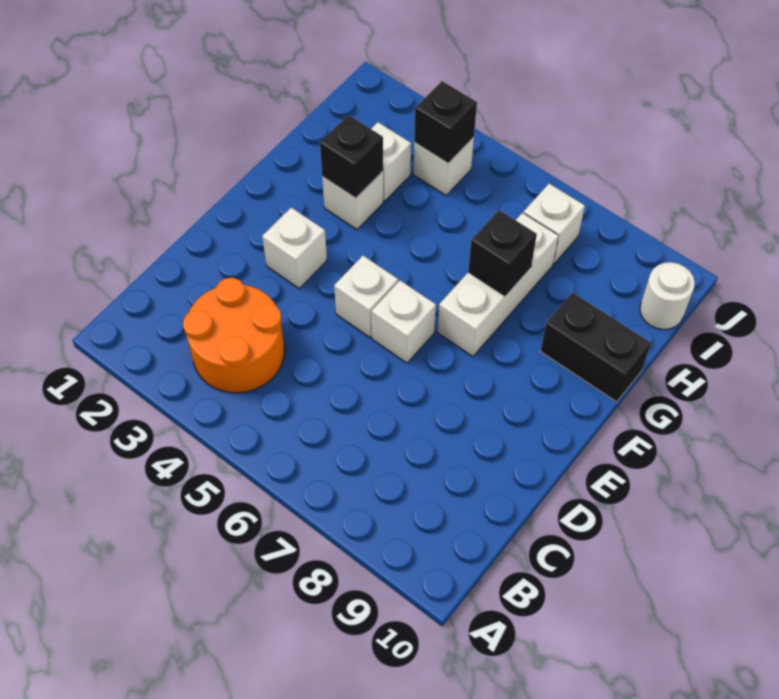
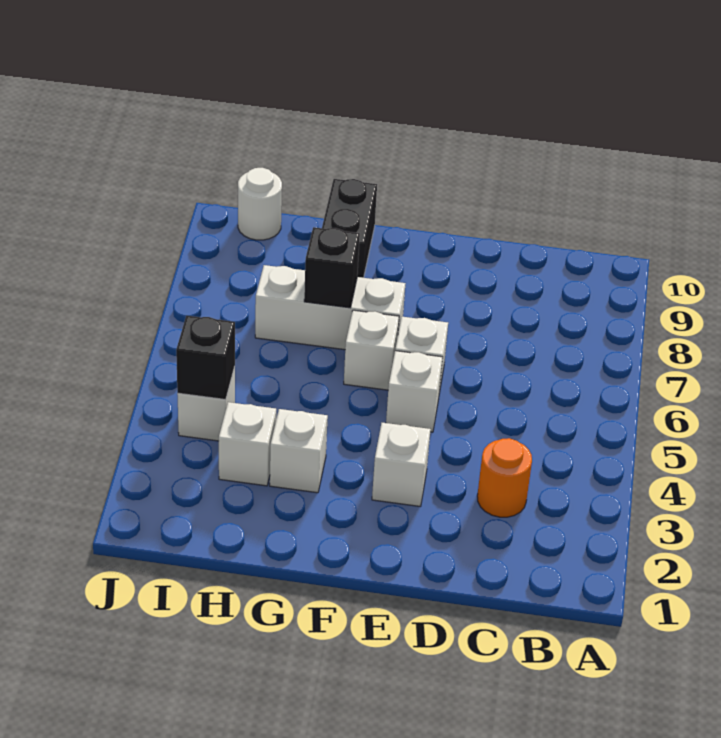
orange round brick B3:C4 level 1 -> orange round brick C3 level 1
black brick G3 level 2 -> none
white brick I7 level 1 -> white brick F6 level 1

